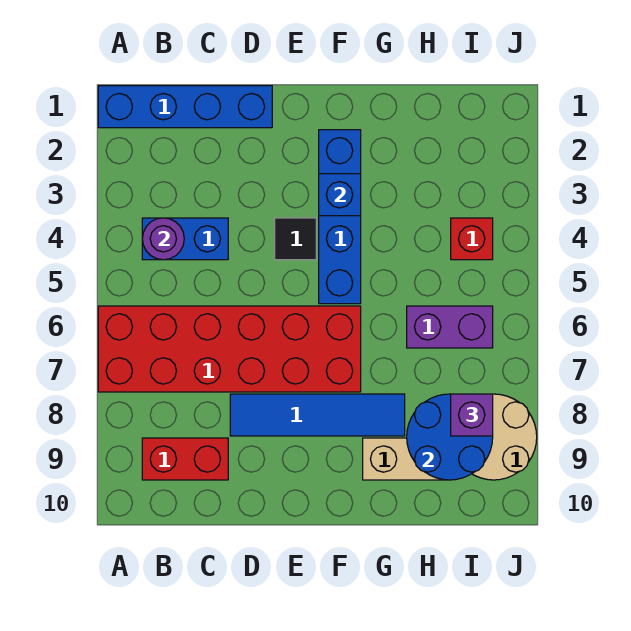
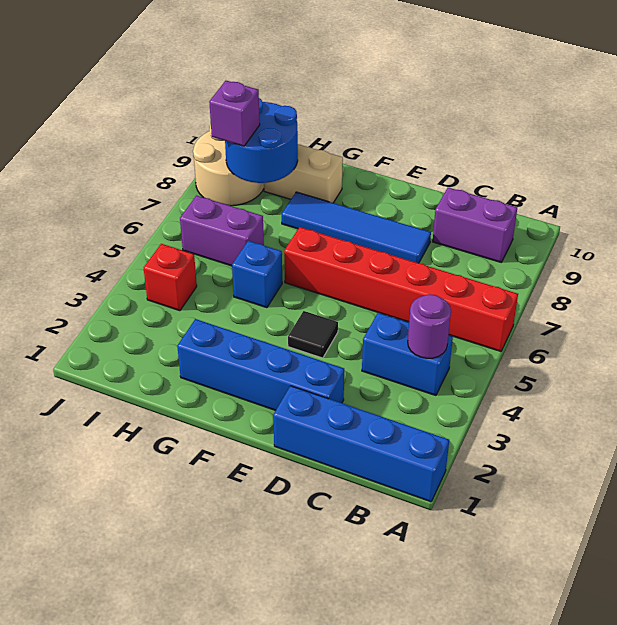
red brick A6:F7 level 1 -> red brick A6:F6 level 1
red brick B9:C9 level 1 -> purple brick B9:C9 level 1
blue brick F2:F5 level 1 -> blue brick D2:G2 level 1
blue brick F3 level 2 -> blue brick G5 level 1

